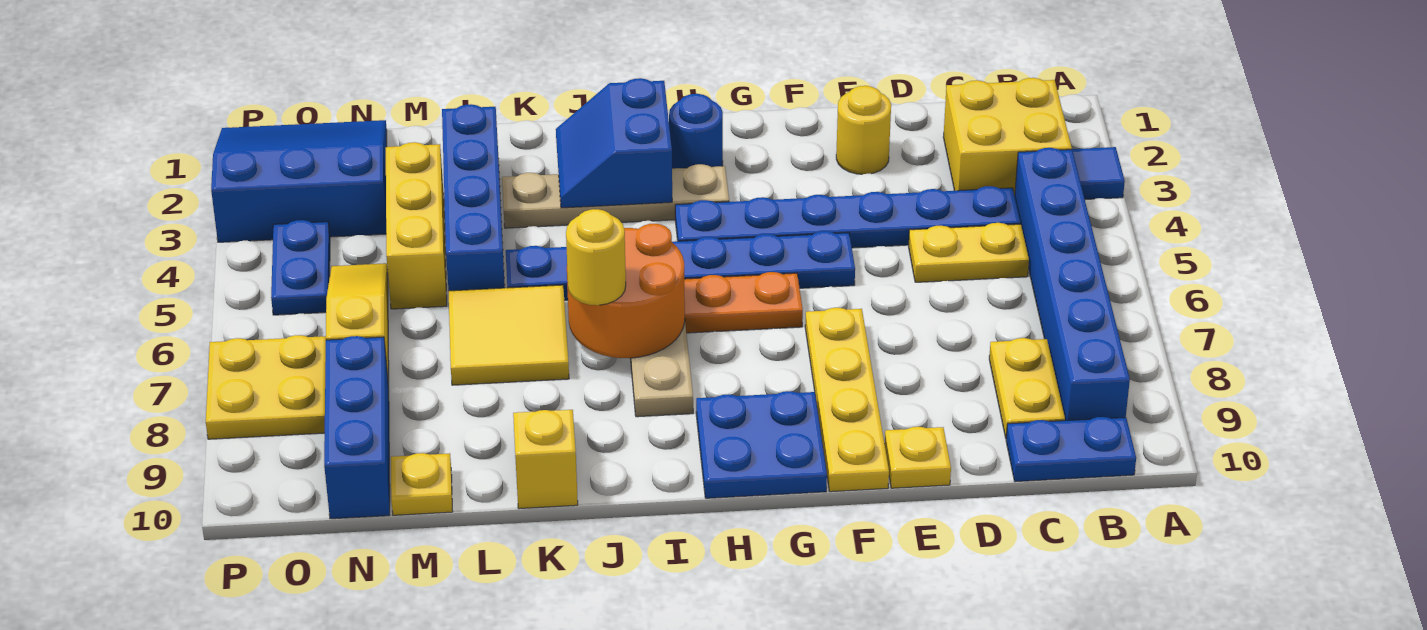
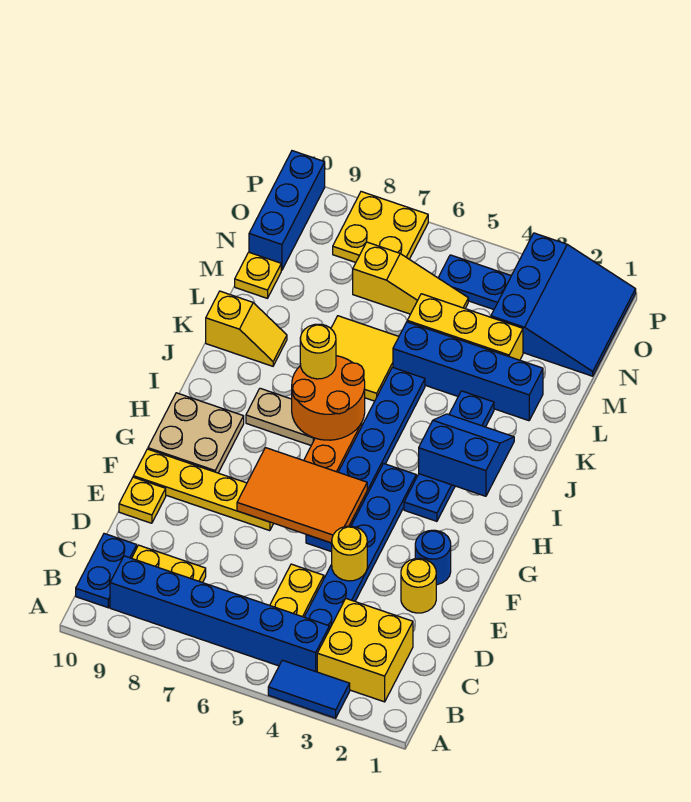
blue tile A3 level 1 -> blue tile A3:A4 level 1
none -> yellow round brick E4 level 2
none -> orange tile F5:G7 level 2
blue plate G9:H10 level 1 -> tan plate G9:H10 level 1
blue round brick H2 level 1 -> blue round brick F2 level 1
tan plate H3:K3 level 1 -> blue plate H3:K3 level 1
blue brick N8:N10 level 1 -> blue brick N10:P10 level 1

